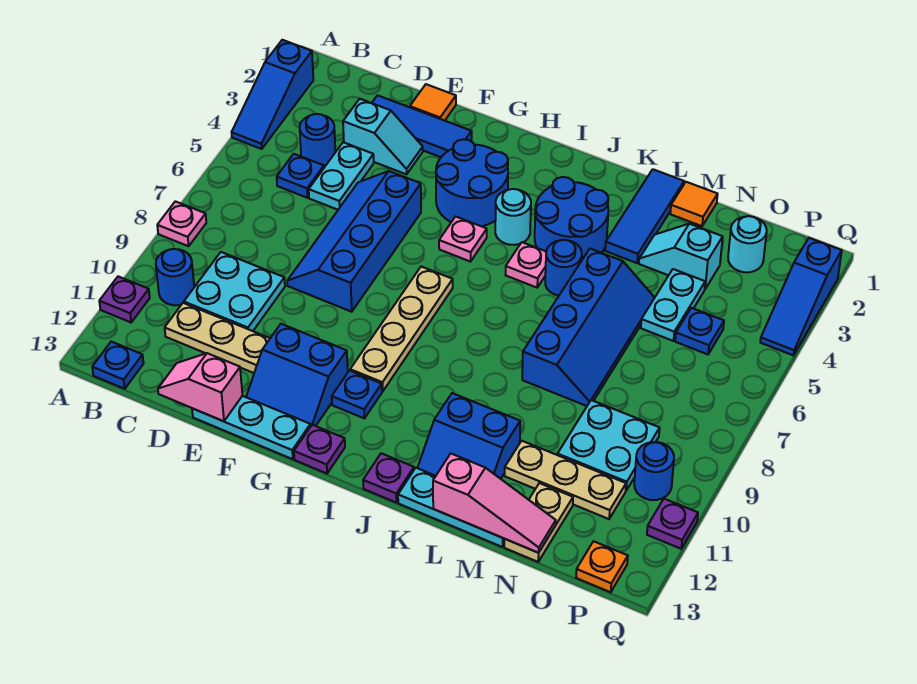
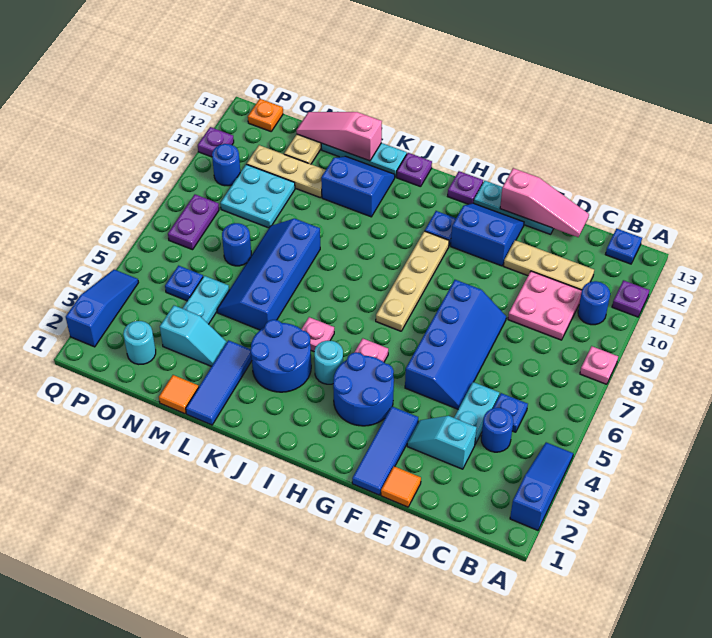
cyan plate C9:D10 level 1 -> pink plate C9:D10 level 1
blue tile D2:F2 level 1 -> blue tile F1:F3 level 1
pink slope D13:E13 level 2 top E -> pink slope D13:F13 level 2 top F
blue round brick K5 level 1 -> blue round brick N7 level 1
none -> purple plate P7:P8 level 1

